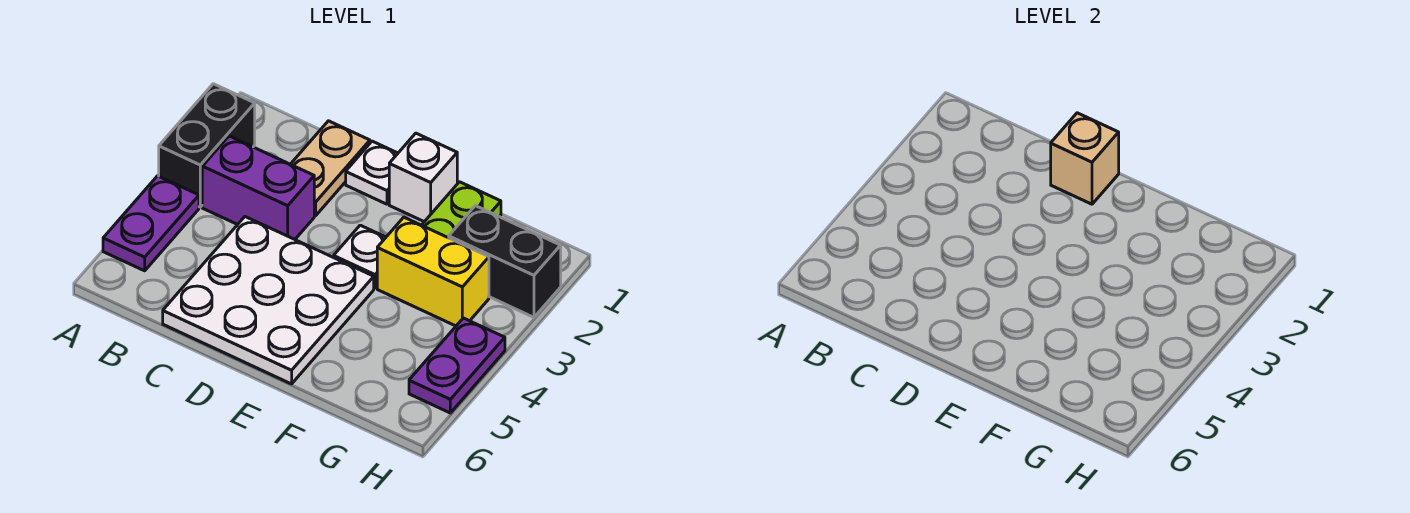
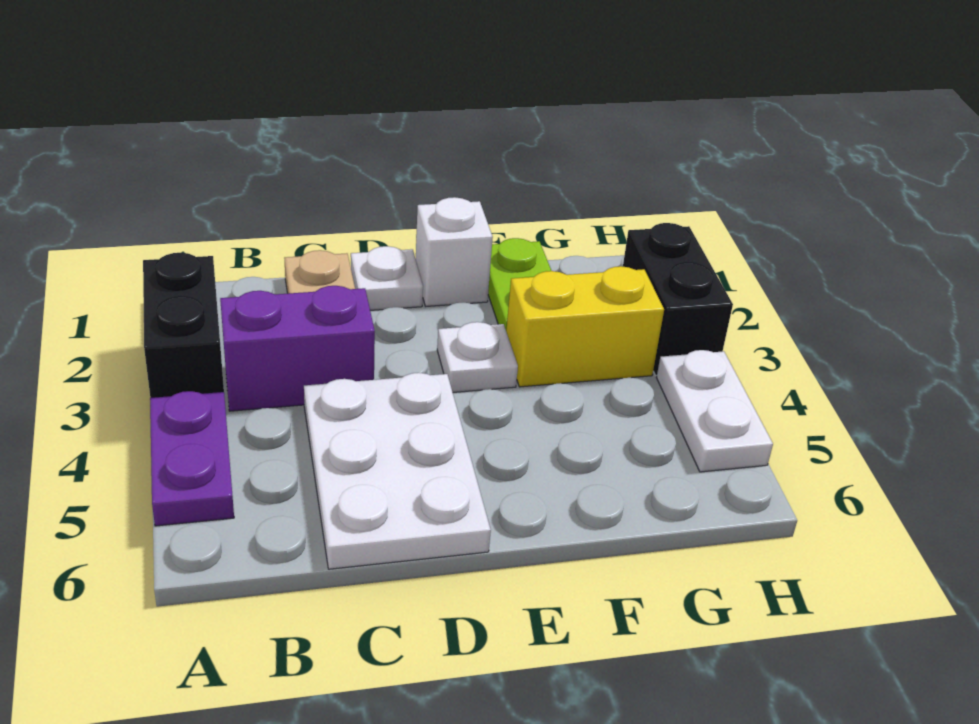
white plate C4:E6 level 1 -> white plate C4:D6 level 1
tan brick D1 level 2 -> none
black brick G2:H2 level 1 -> black brick H2:H3 level 1
purple plate H4:H5 level 1 -> white plate H4:H5 level 1

